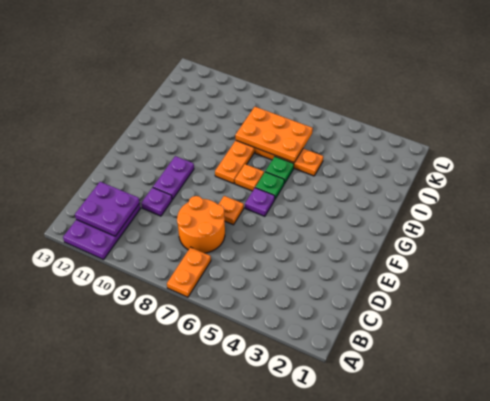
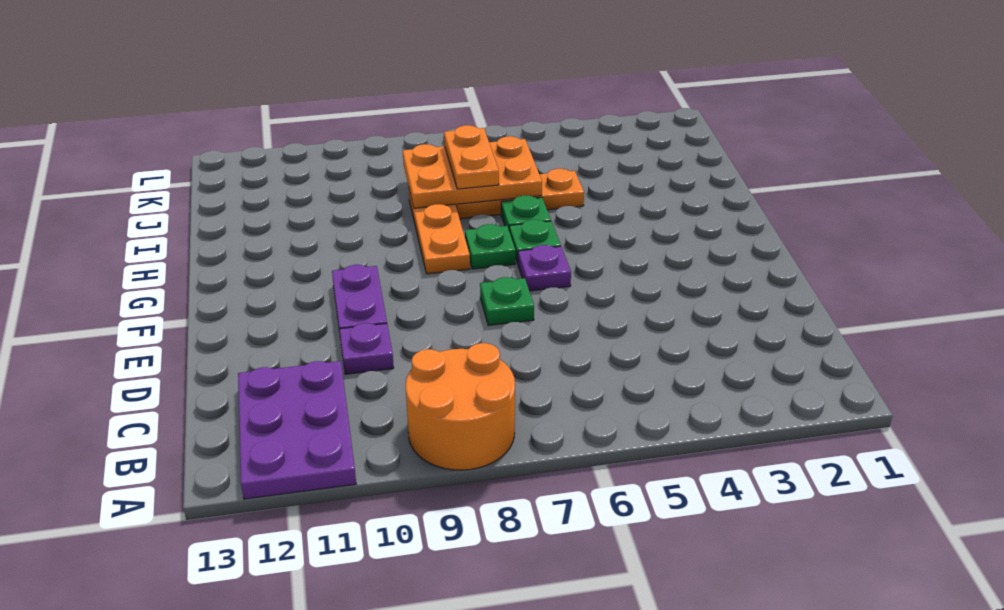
orange plate A7:B7 level 1 -> orange plate I7:J7 level 3
purple plate B11:C12 level 2 -> none
orange round brick C7:D8 level 1 -> orange round brick A8:B9 level 1
orange plate E7 level 1 -> green plate E7 level 1
orange plate G7 level 1 -> green plate G7 level 1

